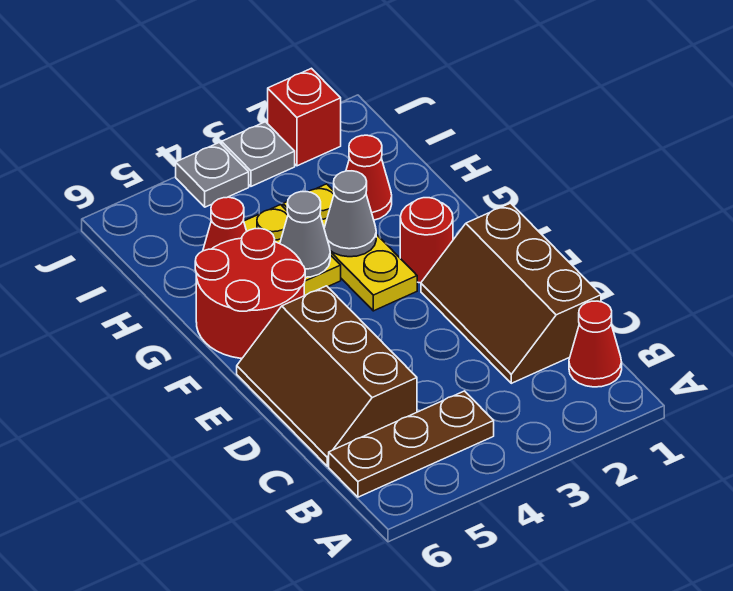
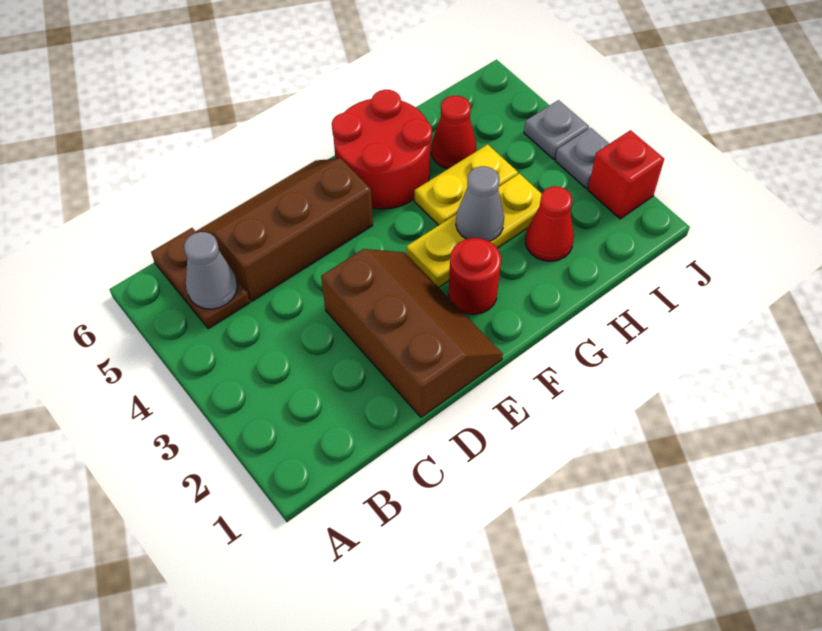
red cone B1 level 1 -> none
brown plate B4:B6 level 1 -> brown plate B5:B6 level 1
brown slope C1:E2 level 1 top 1 -> brown slope D1:E3 level 1 top D
grey cone G4 level 2 -> grey cone B5 level 2

